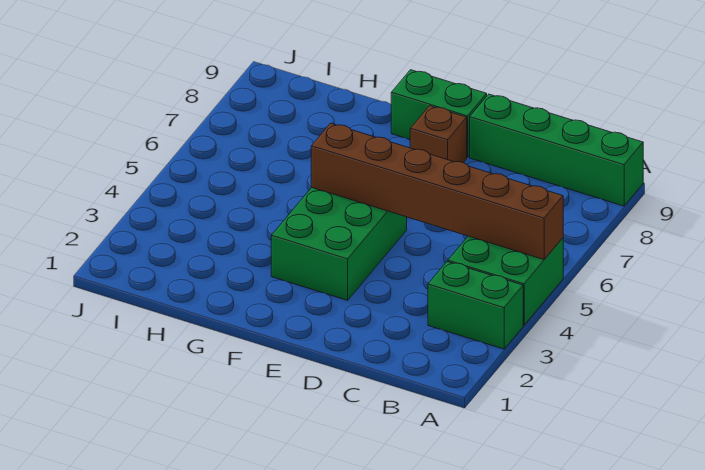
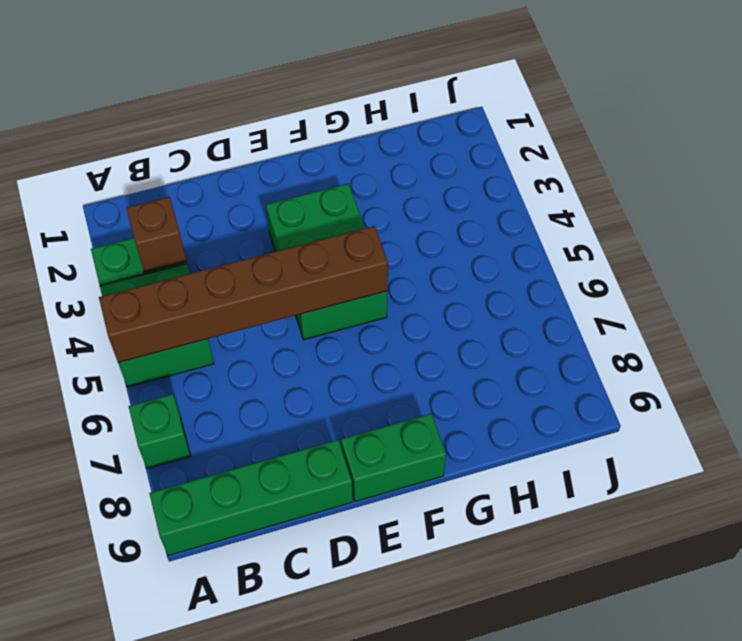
none -> green brick A7 level 1
brown brick E8 level 1 -> brown brick B3 level 2

